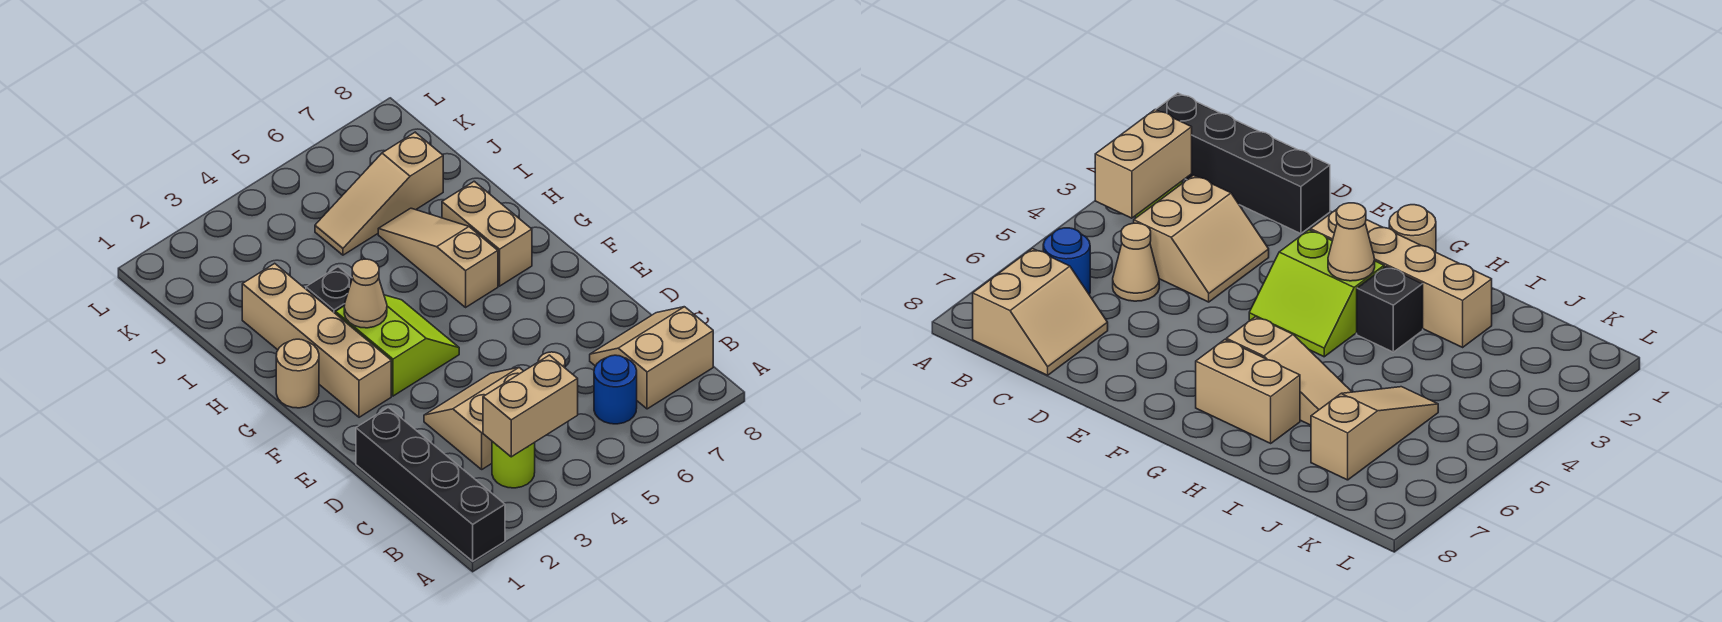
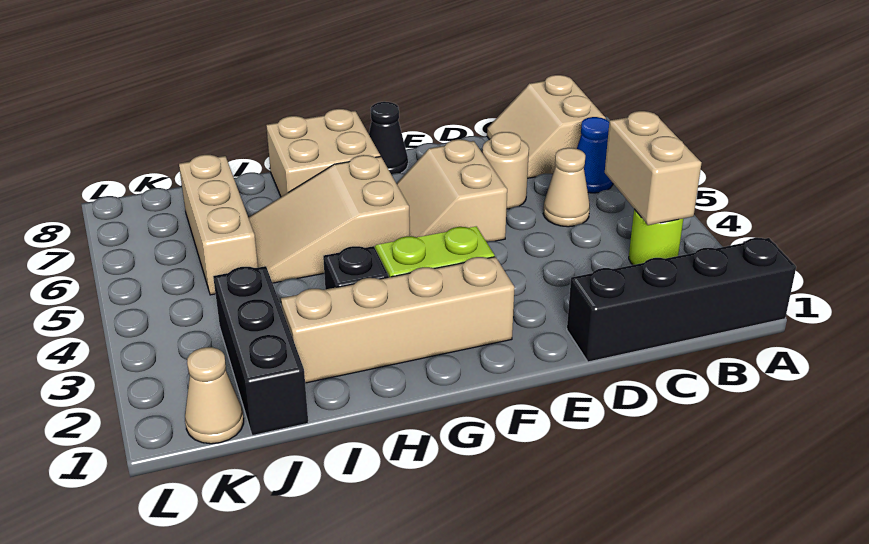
blue round brick B6 level 1 -> blue cone B6 level 1
tan slope C3:D4 level 1 top C -> tan slope E5:F6 level 1 top E
none -> black cone F8 level 1
tan round brick G1 level 1 -> tan round brick D6 level 1
tan cone G3 level 2 -> tan cone K1 level 1
tan slope G6:I6 level 1 top G -> tan slope G5:I6 level 1 top G
tan brick G7:H7 level 1 -> tan brick G7:H8 level 1
none -> black brick J1:J3 level 1
tan slope J5:J7 level 1 top 7 -> tan brick J5:J7 level 1

